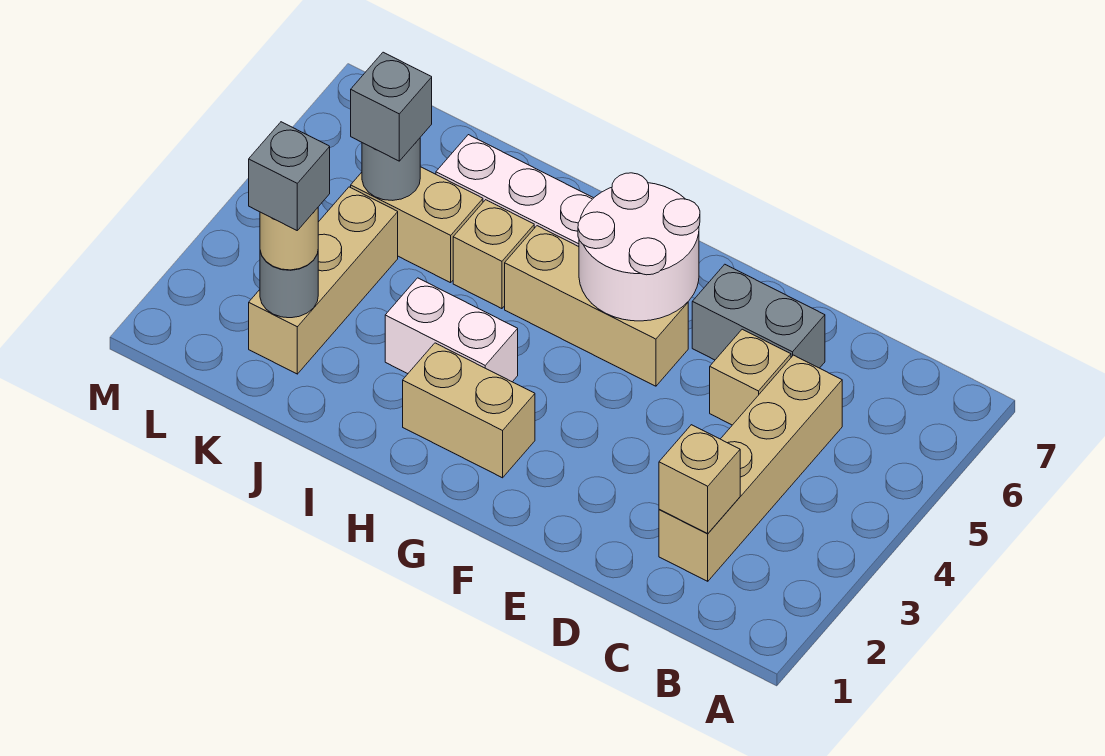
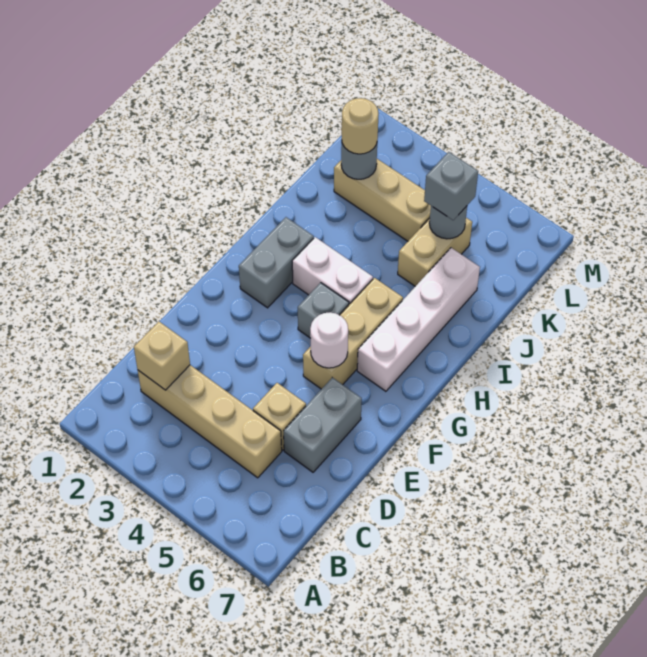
white round brick F5:G6 level 2 -> white round brick F5 level 2
tan brick G2:H2 level 1 -> grey brick G2:H2 level 1
white brick H3:I3 level 1 -> white brick H3:H4 level 1
tan brick I5 level 1 -> none
grey brick K2 level 4 -> grey brick G4 level 1

